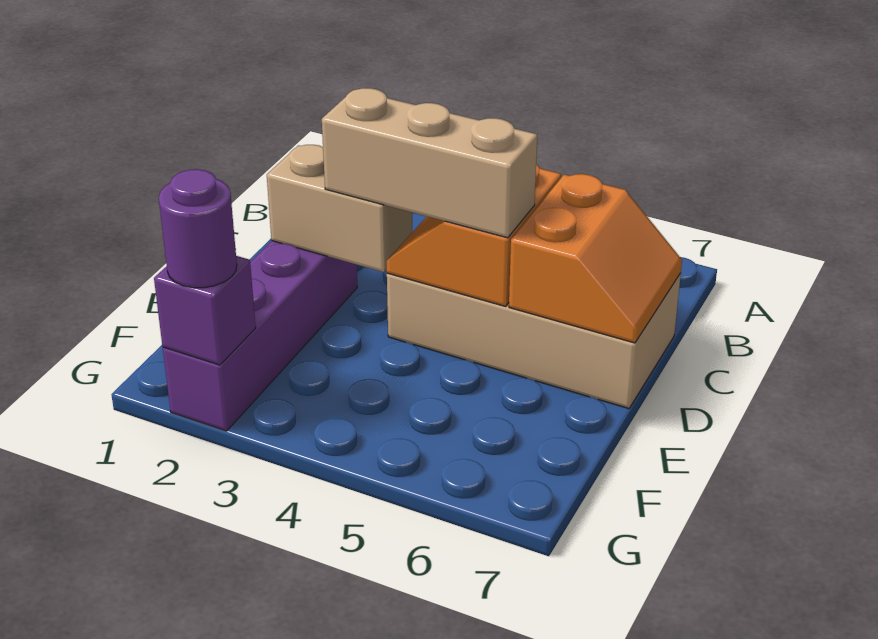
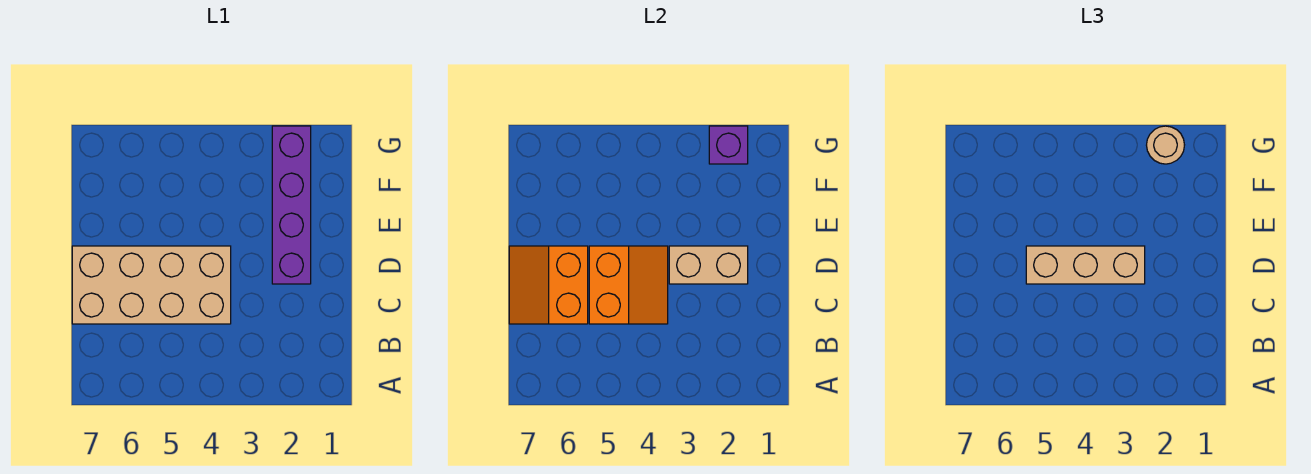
purple round brick G2 level 3 -> tan round brick G2 level 3

